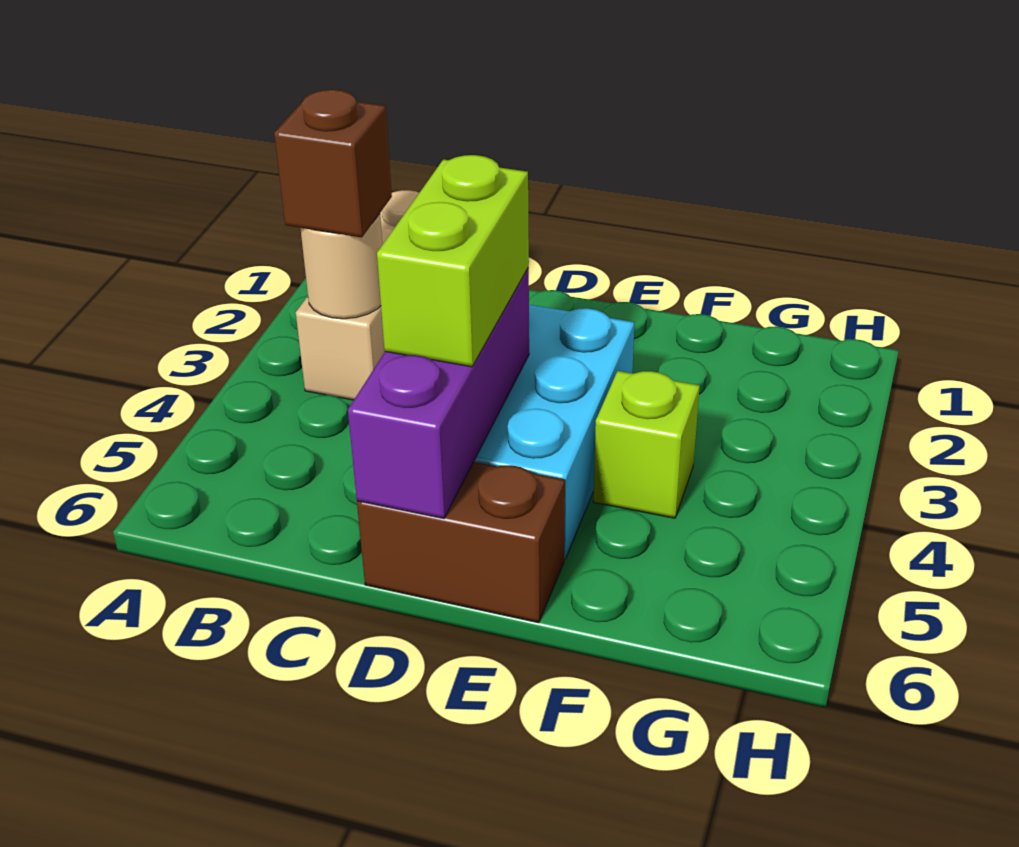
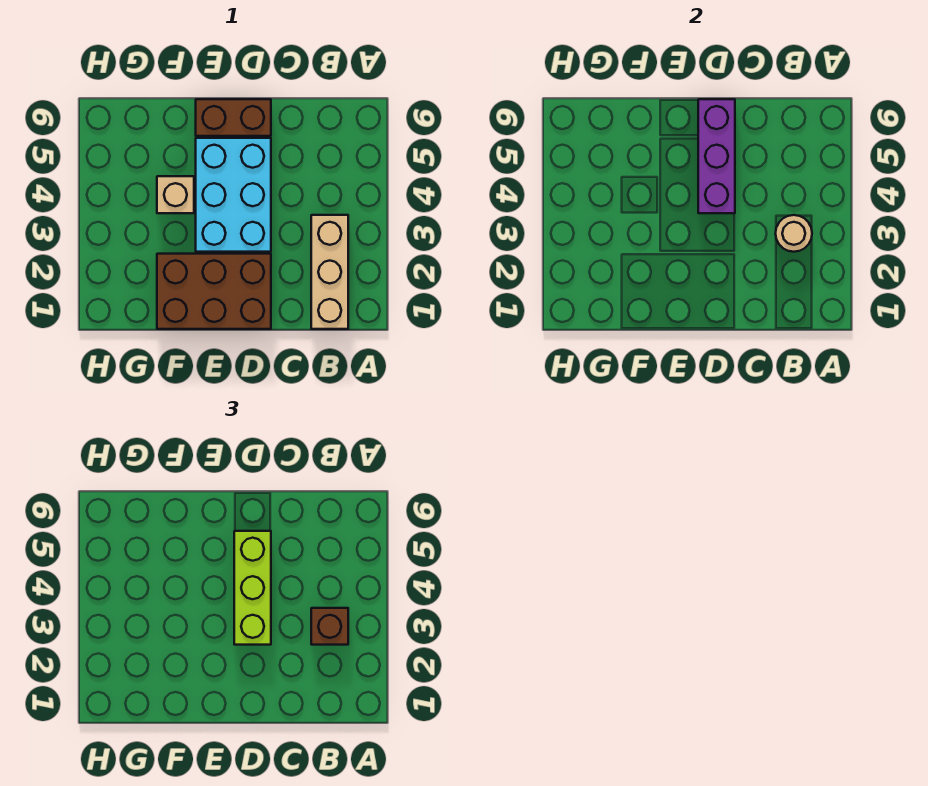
none -> brown brick D1:F2 level 1
lime brick D4:D5 level 3 -> lime brick D3:D5 level 3
lime brick F4 level 1 -> tan brick F4 level 1

